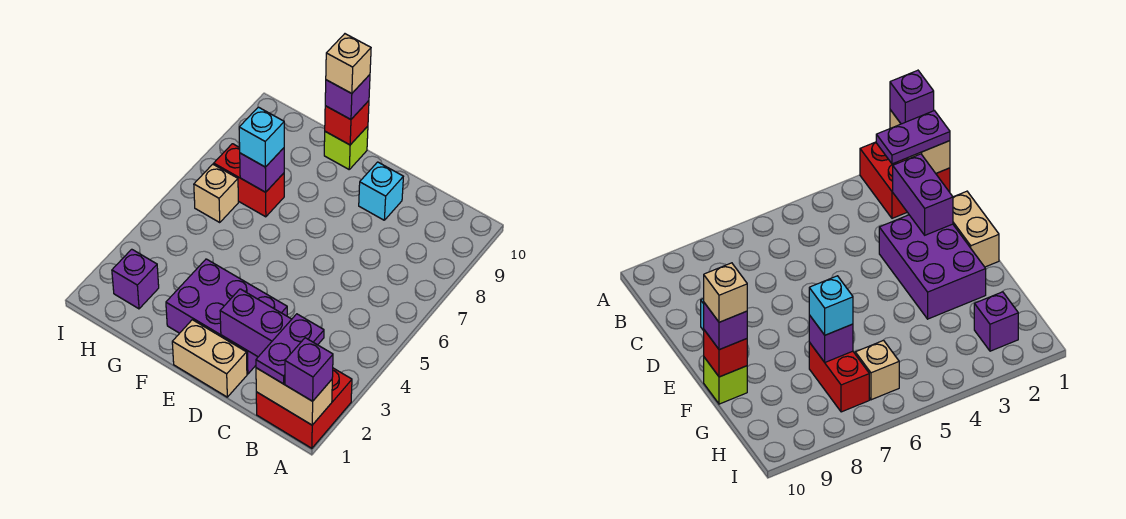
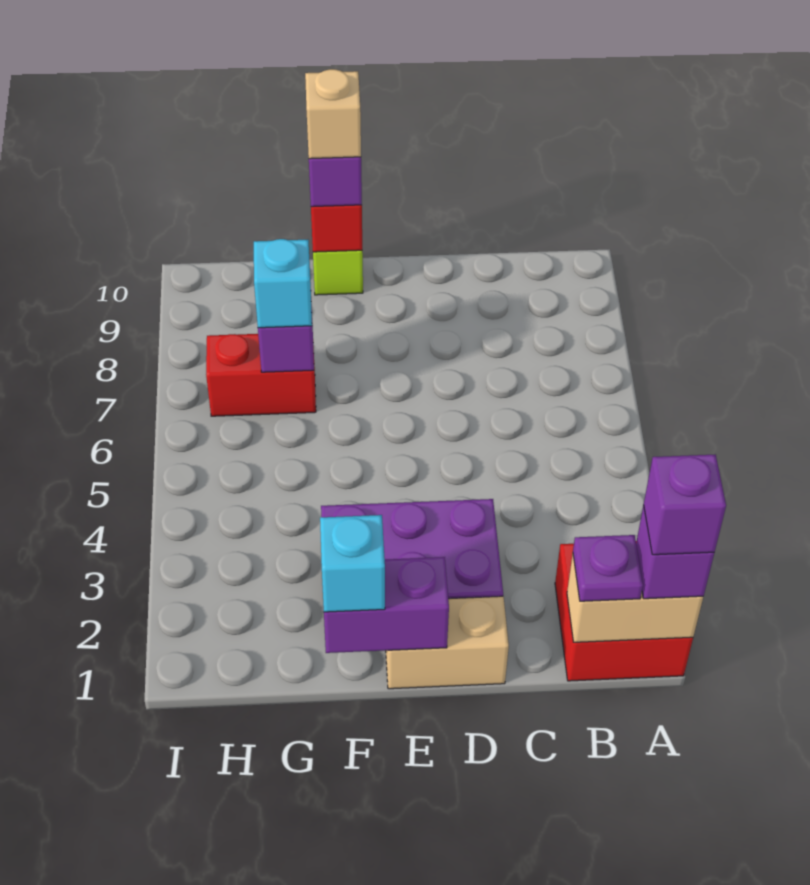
purple plate B1:B2 level 3 -> purple plate B1 level 3
purple brick C2:D2 level 2 -> purple brick E1:F1 level 2
cyan brick D9 level 1 -> cyan brick F1 level 3
purple brick H2 level 1 -> purple brick A1 level 4
tan brick H6 level 1 -> none

